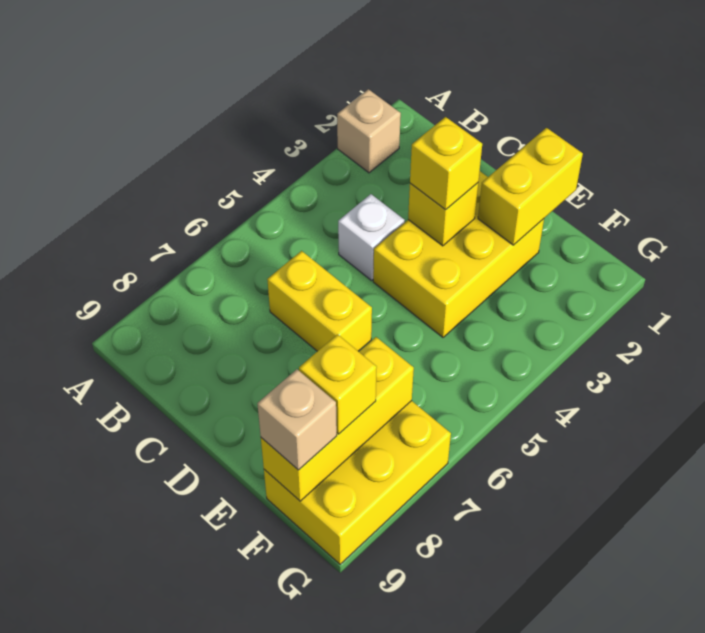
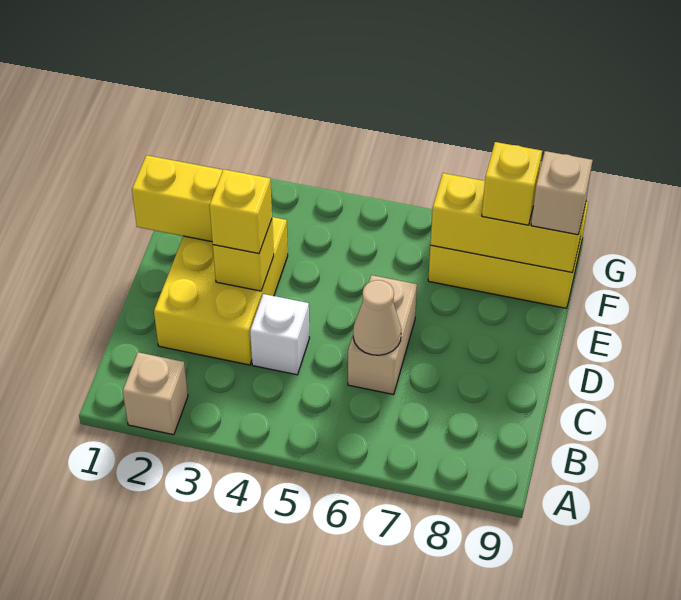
yellow brick C6:D6 level 1 -> tan brick C6:D6 level 1
none -> tan cone C6 level 2
yellow brick D2:E4 level 1 -> yellow brick C2:E3 level 1

